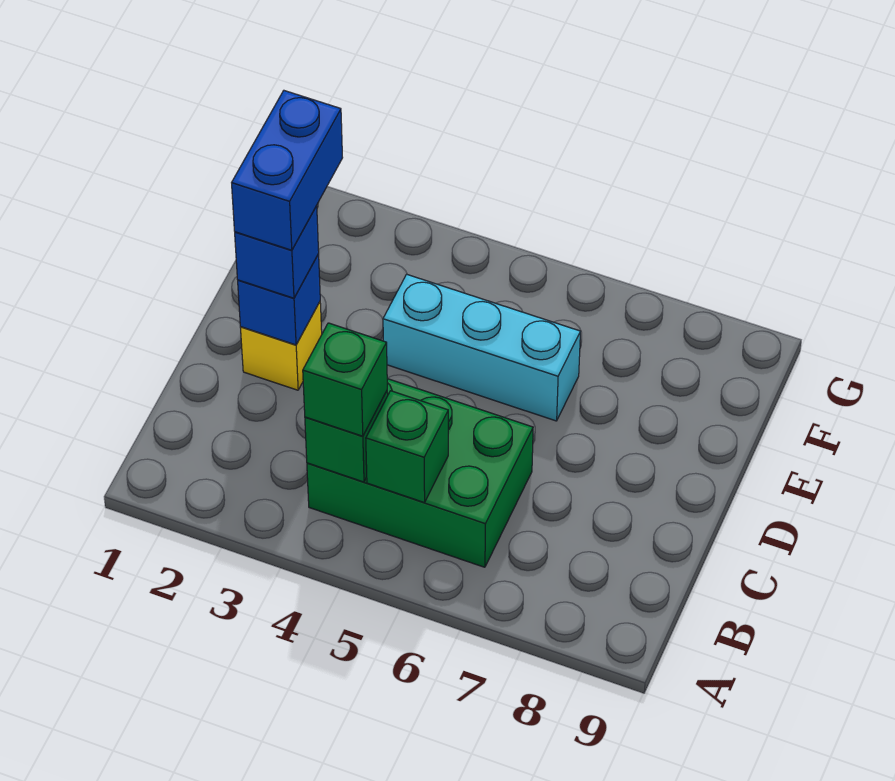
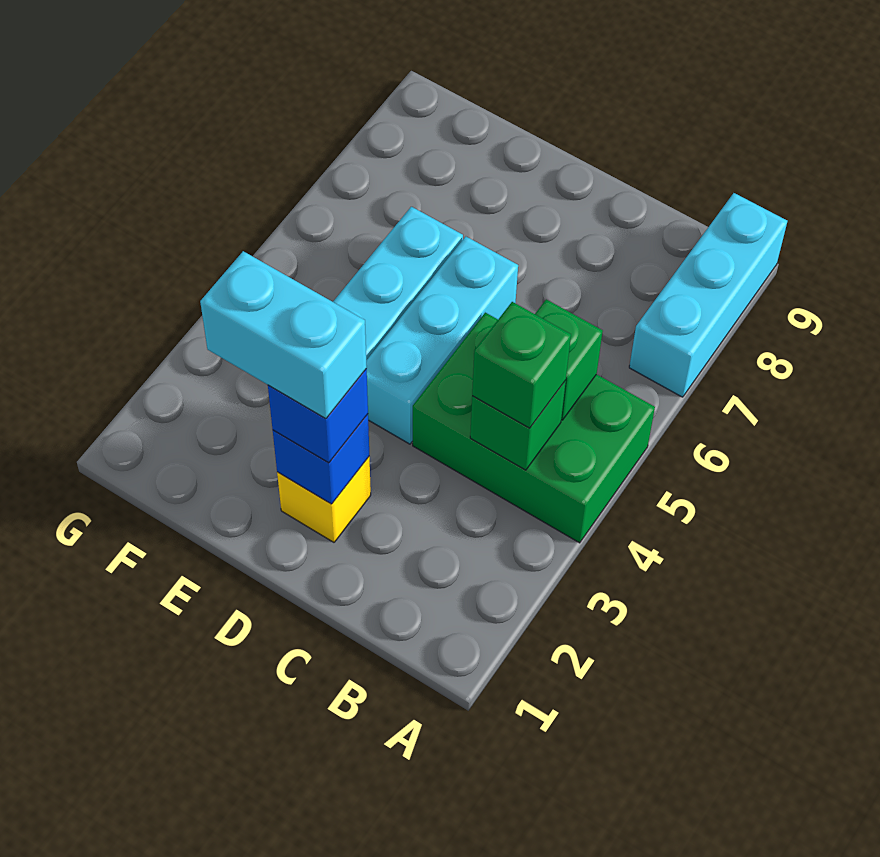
none -> cyan brick A7:A9 level 1
green brick B4:C6 level 1 -> green brick A4:C5 level 1
blue brick D2:E2 level 4 -> cyan brick D2:E2 level 4
none -> cyan brick D4:D6 level 1

